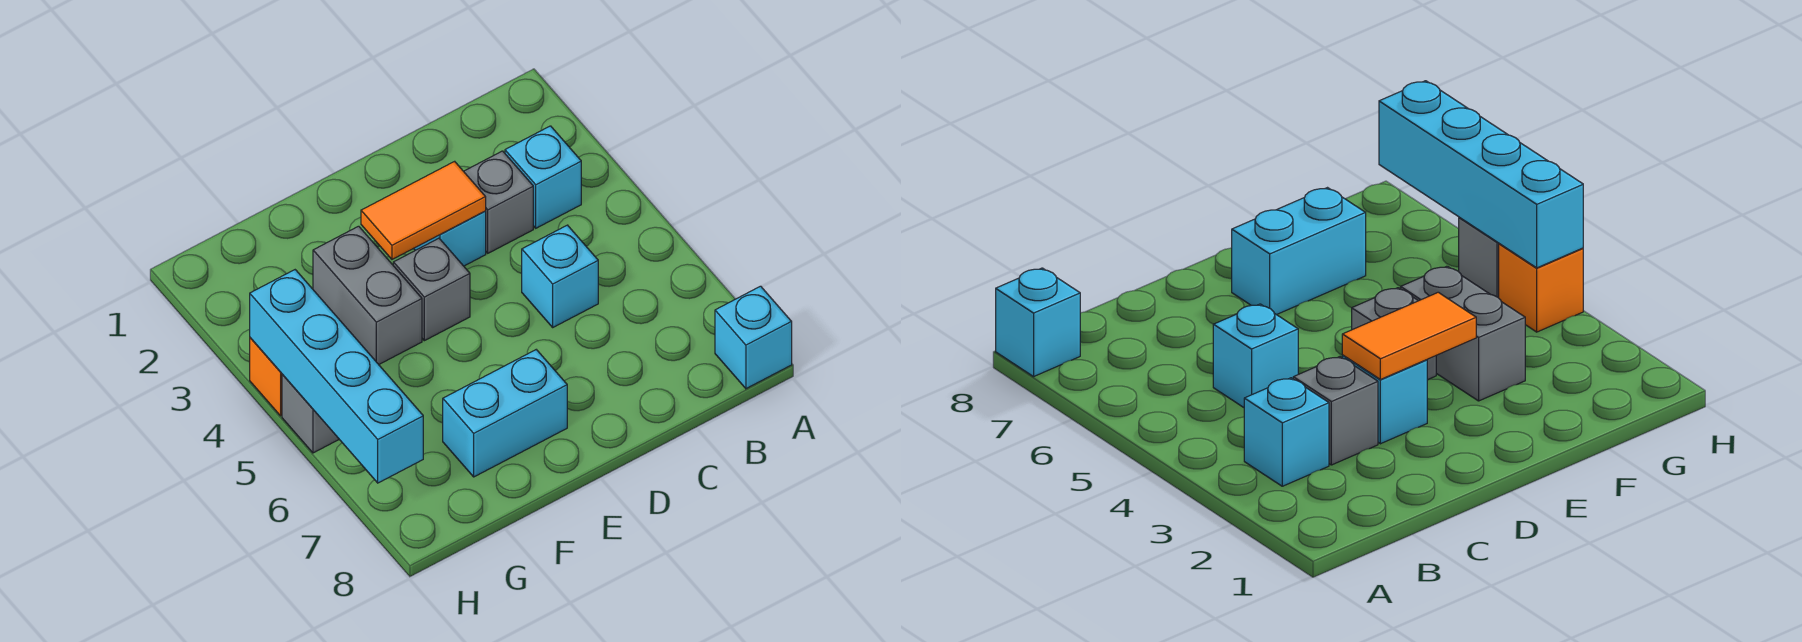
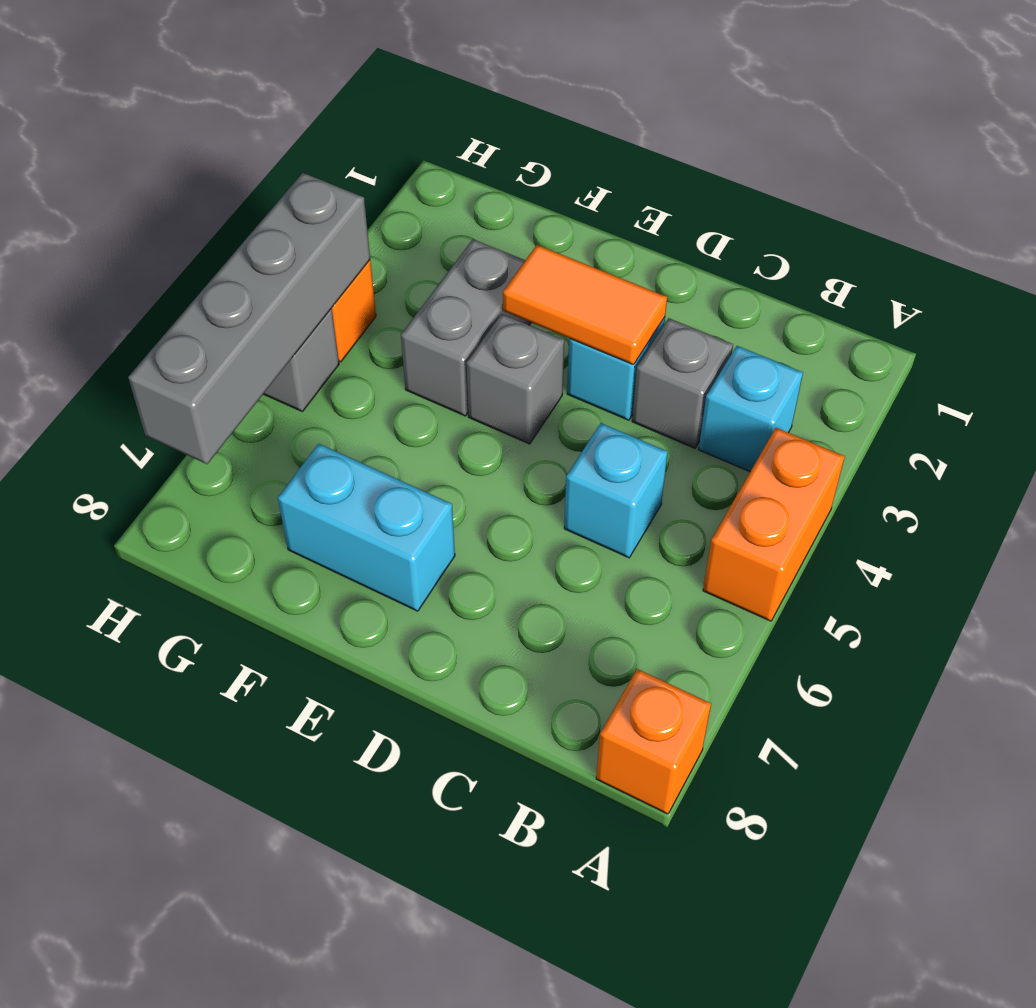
none -> orange brick A4:A5 level 1
cyan brick A8 level 1 -> orange brick A8 level 1
cyan brick H4:H7 level 2 -> grey brick H4:H7 level 2

